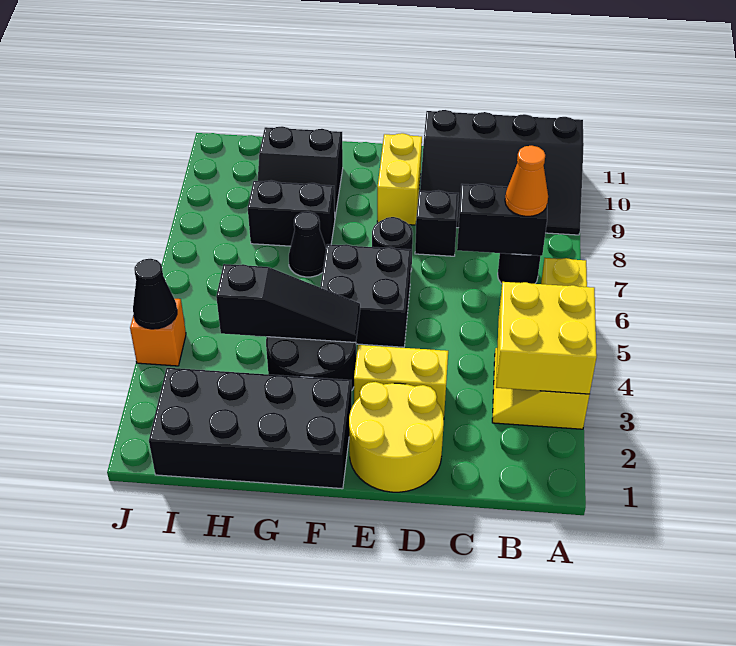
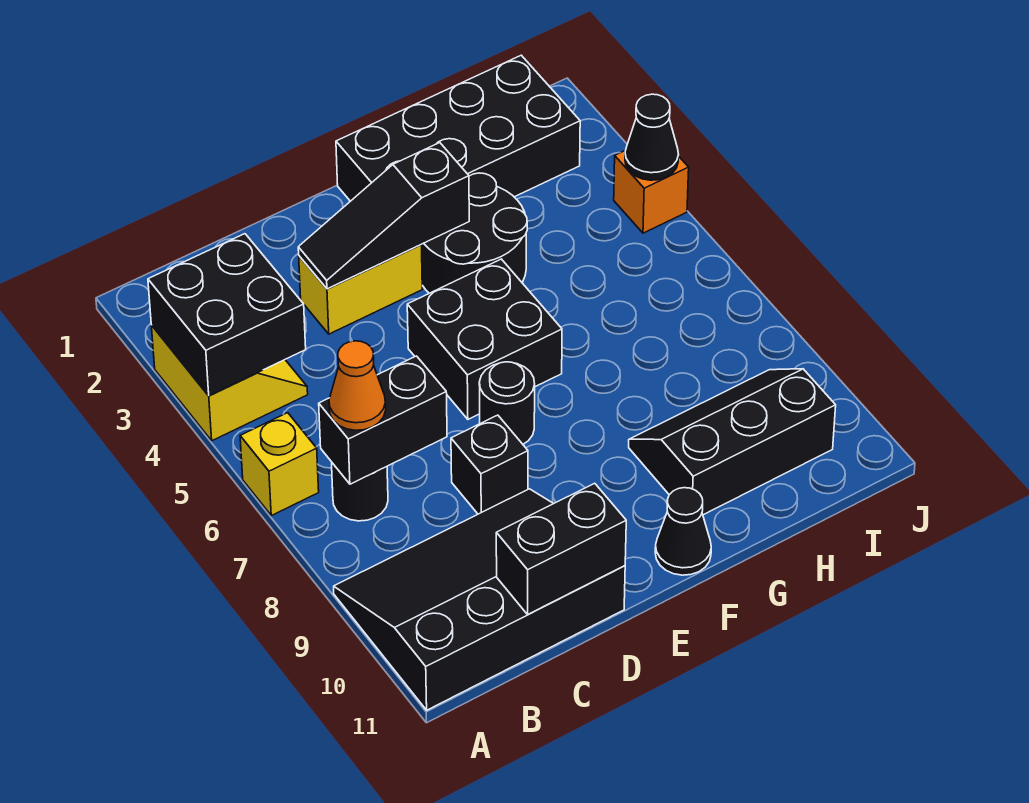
yellow brick A3:B4 level 2 -> black brick A3:B4 level 2
yellow round brick D1:E2 level 1 -> none
yellow brick E9:E10 level 1 -> none
black slope F4:H4 level 2 top H -> black slope D3:F3 level 2 top F
black cone G7 level 1 -> black cone F11 level 1
black brick G8:H8 level 1 -> black brick C11:D11 level 2
black slope G9:H10 level 1 top 10 -> black slope G9:I10 level 1 top 10

